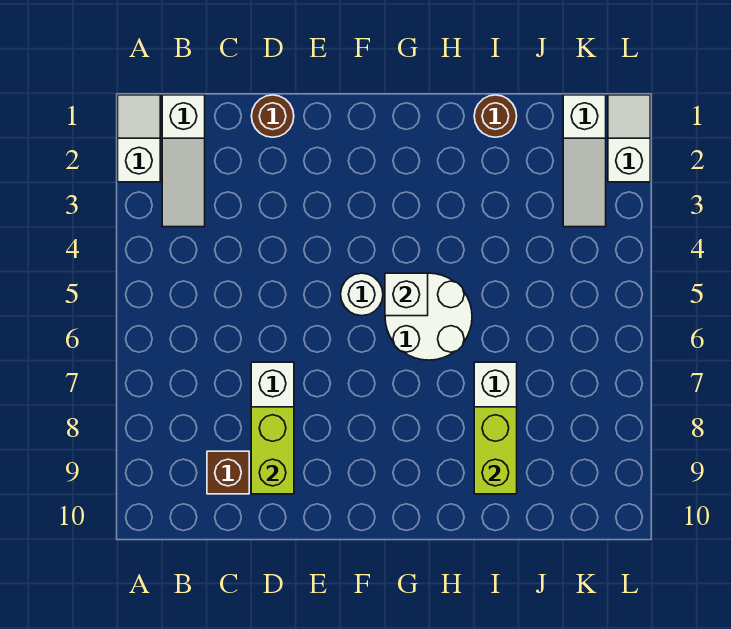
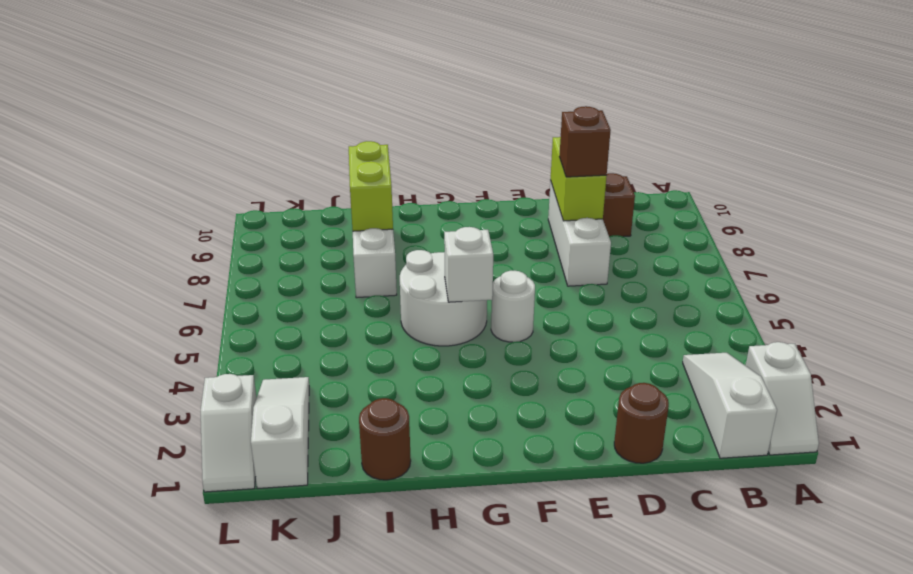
none -> brown brick D8 level 3

